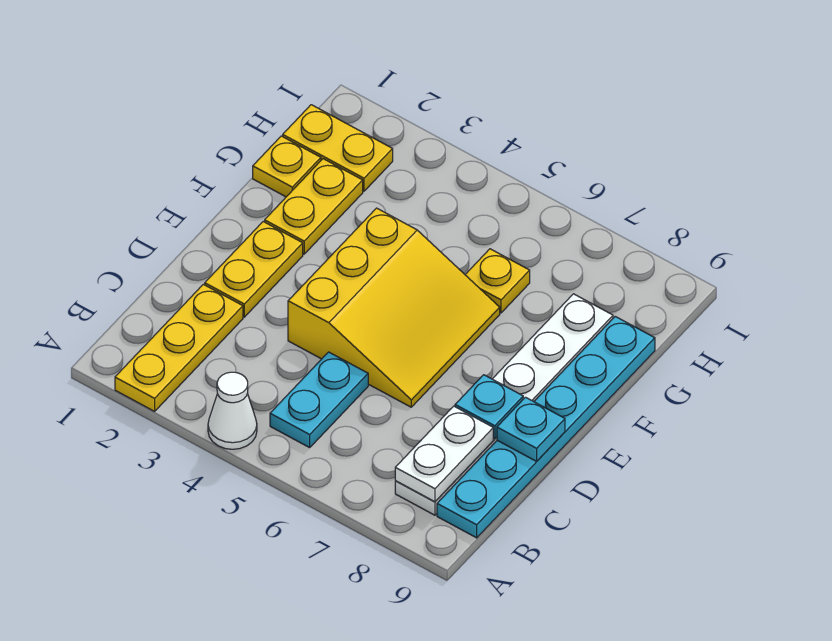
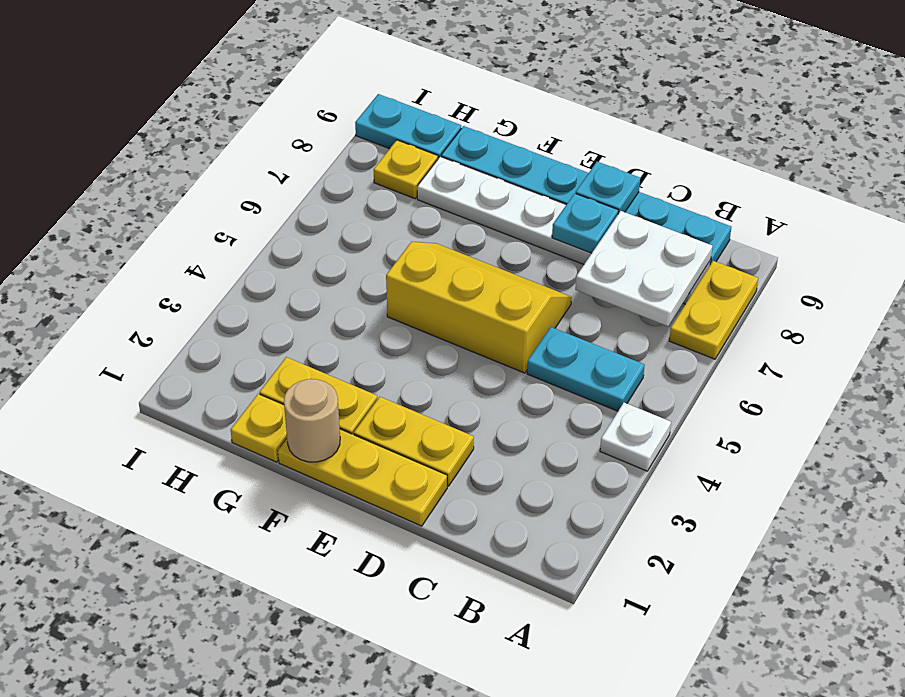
yellow plate A2:C2 level 1 -> yellow plate D1:F1 level 1
white cone A4 level 1 -> white plate A4 level 1
white plate B8:C8 level 2 -> white plate B7:C8 level 2
yellow slope D4:F6 level 1 top 4 -> yellow slope D5:F6 level 1 top 5
none -> tan round brick F1 level 2
yellow plate G6 level 1 -> yellow plate H8 level 1
yellow plate H1:H2 level 1 -> yellow plate A7:A8 level 1
none -> cyan plate H9:I9 level 1

